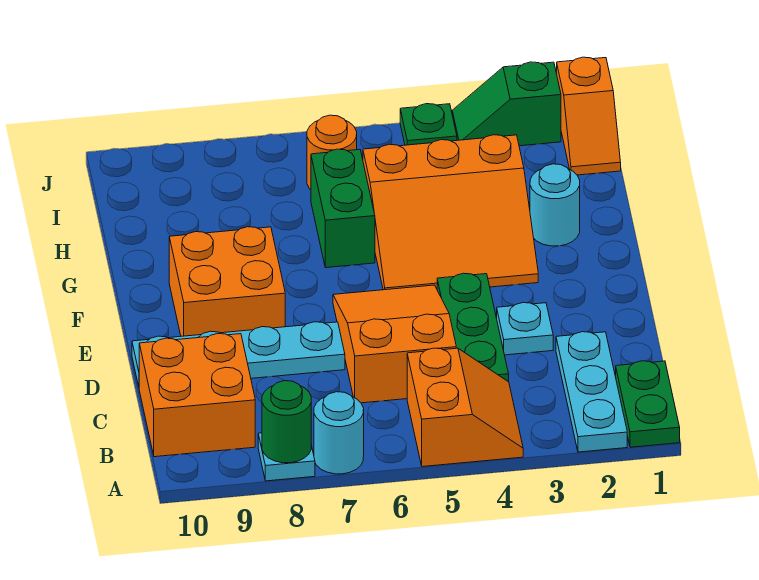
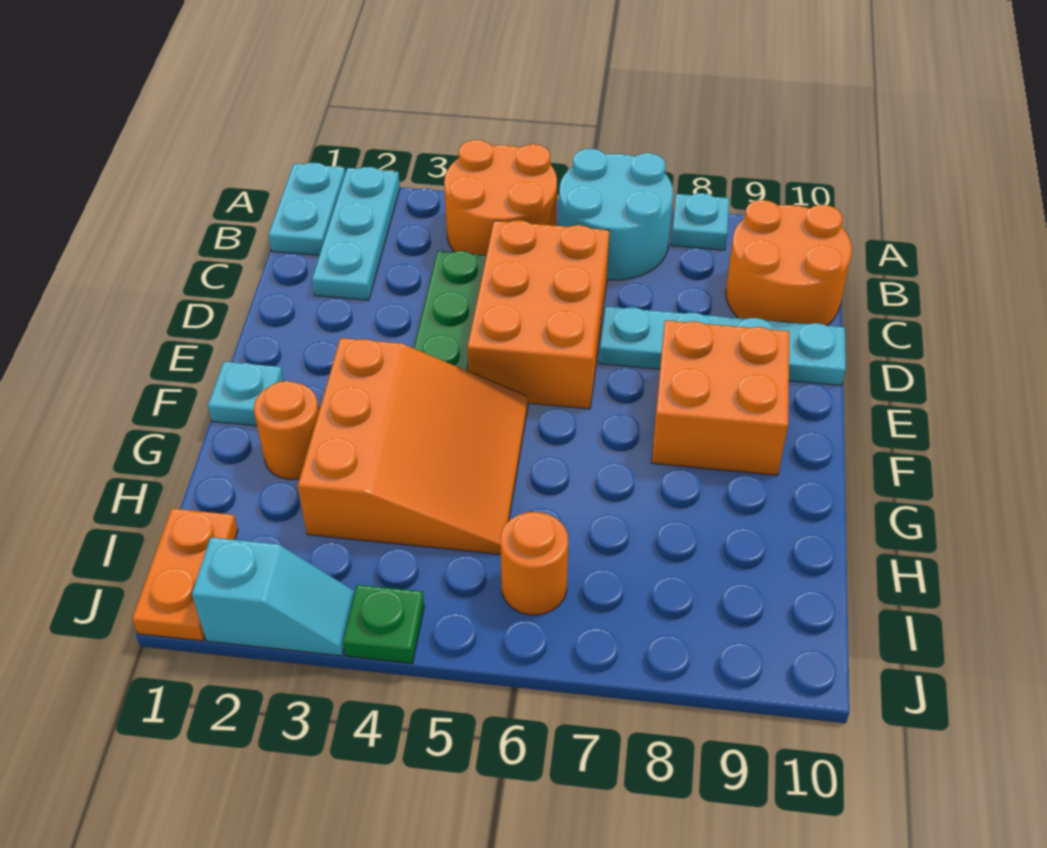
green plate A1:B1 level 1 -> cyan plate A1:B1 level 1
orange slope A4:B5 level 1 top 5 -> orange round brick A4:B5 level 1
cyan round brick A7 level 1 -> cyan round brick A6:B7 level 1
green round brick A8 level 2 -> none
orange brick B9:C10 level 1 -> orange round brick B9:C10 level 1
orange slope C5:E6 level 1 top C -> orange brick C5:E6 level 1
cyan plate D3 level 1 -> cyan plate F1 level 1
orange slope F3:H5 level 1 top H -> orange slope F3:H5 level 1 top 3
cyan round brick G2 level 1 -> orange round brick G2 level 1
green brick G6:H6 level 1 -> none
orange slope I1:J1 level 1 top J -> orange plate I1:J1 level 1
green slope J2:J3 level 1 top 2 -> cyan slope J2:J3 level 1 top 2

